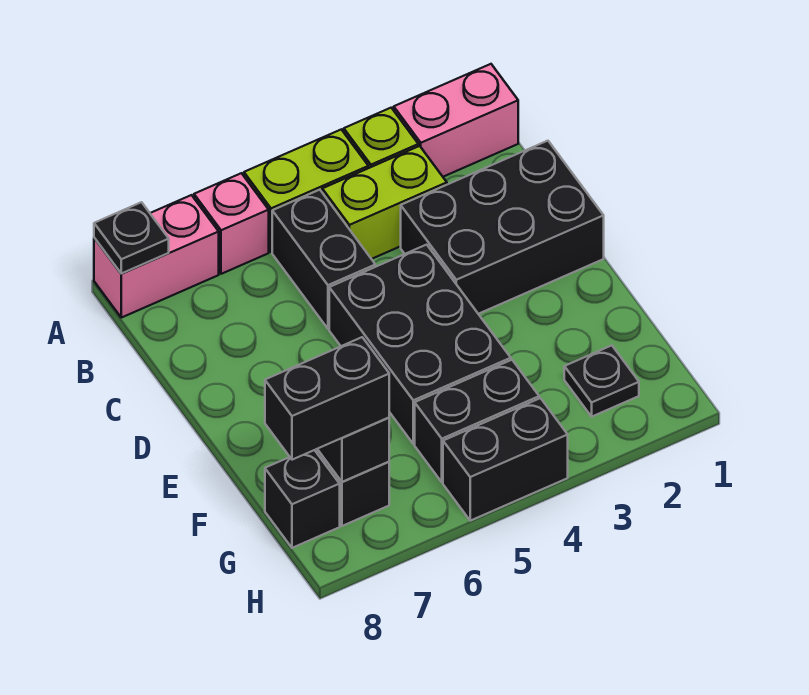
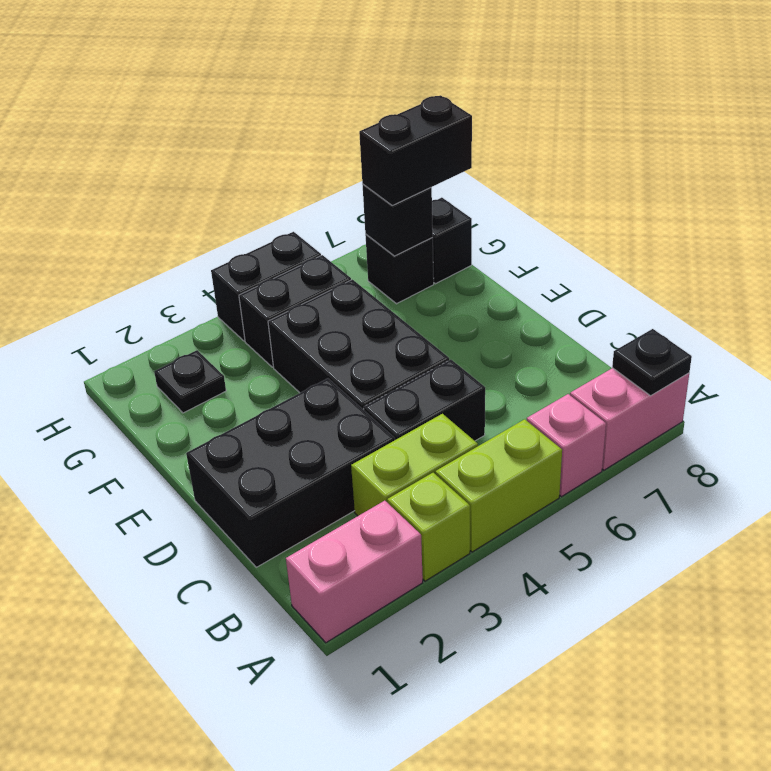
black brick B5:C5 level 1 -> black brick C4:C5 level 1

